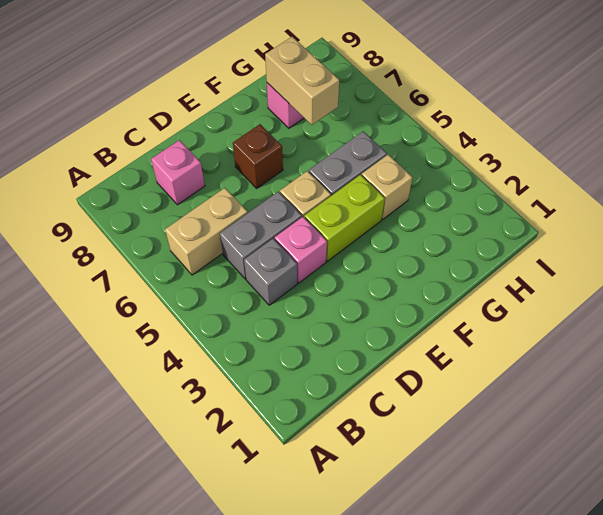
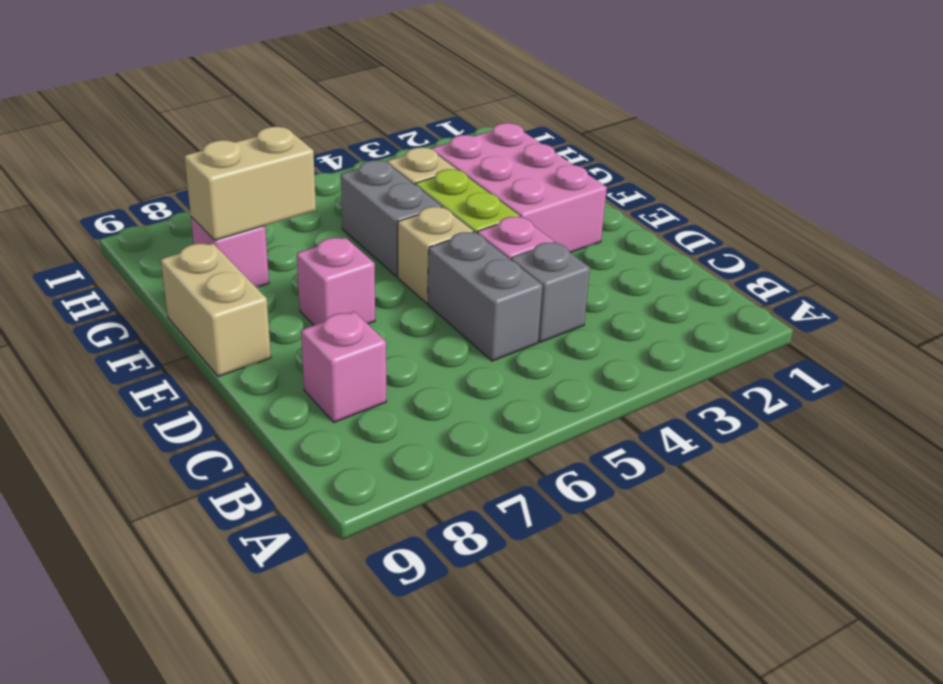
tan brick B6:C6 level 1 -> tan brick E9:F9 level 1
none -> pink brick E2:G3 level 1
brown brick E7 level 1 -> pink brick E7 level 1

